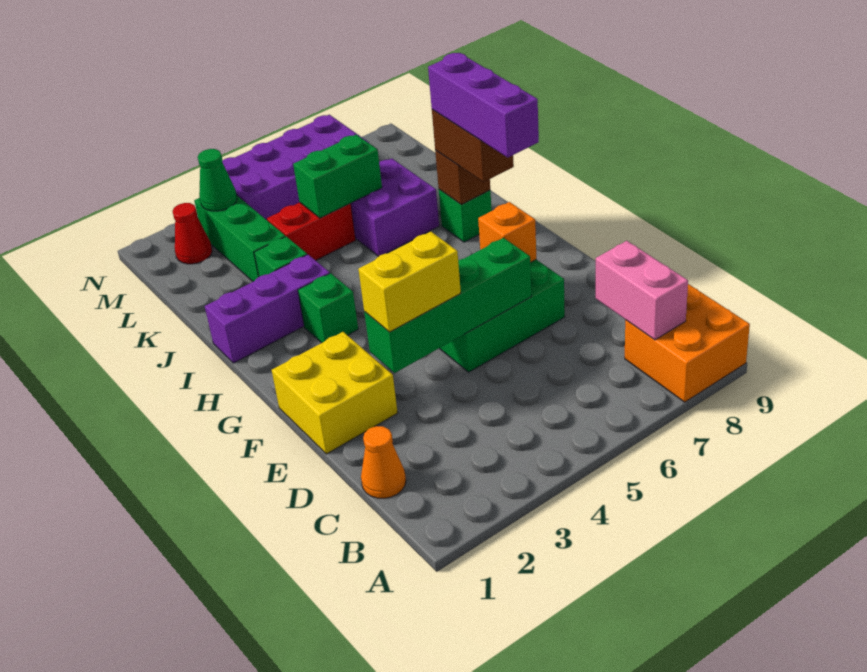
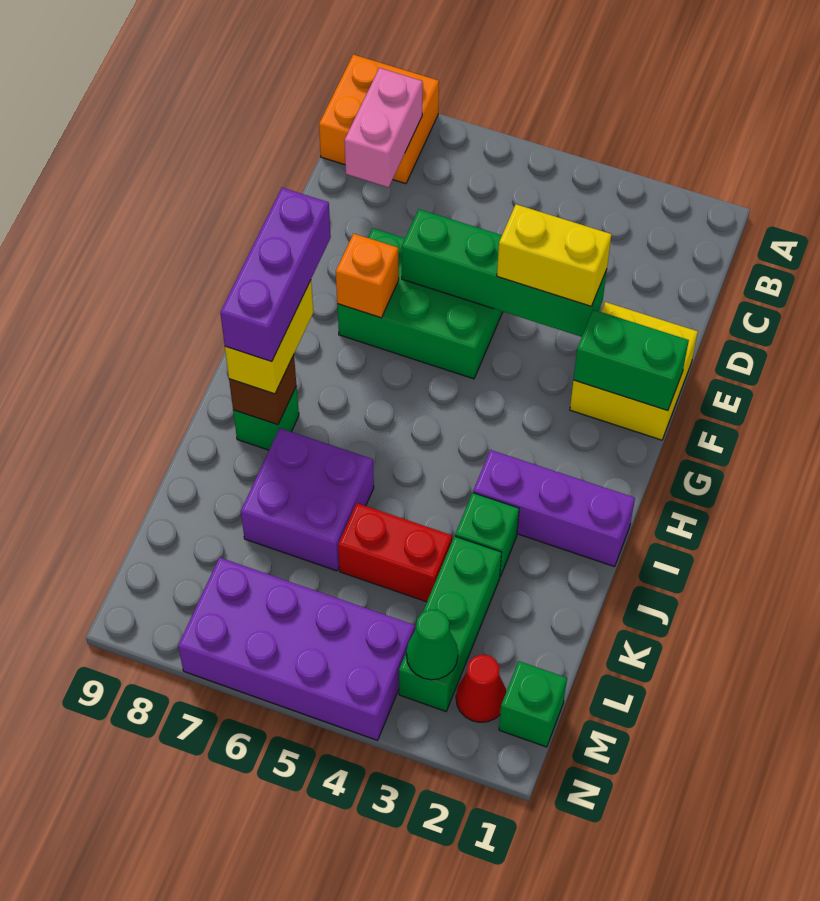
orange cone C1 level 1 -> none
green brick H3 level 1 -> green brick M1 level 1
brown brick H8:I8 level 3 -> yellow brick H8:I8 level 3
green brick K5:K6 level 2 -> green brick F1:F2 level 2

